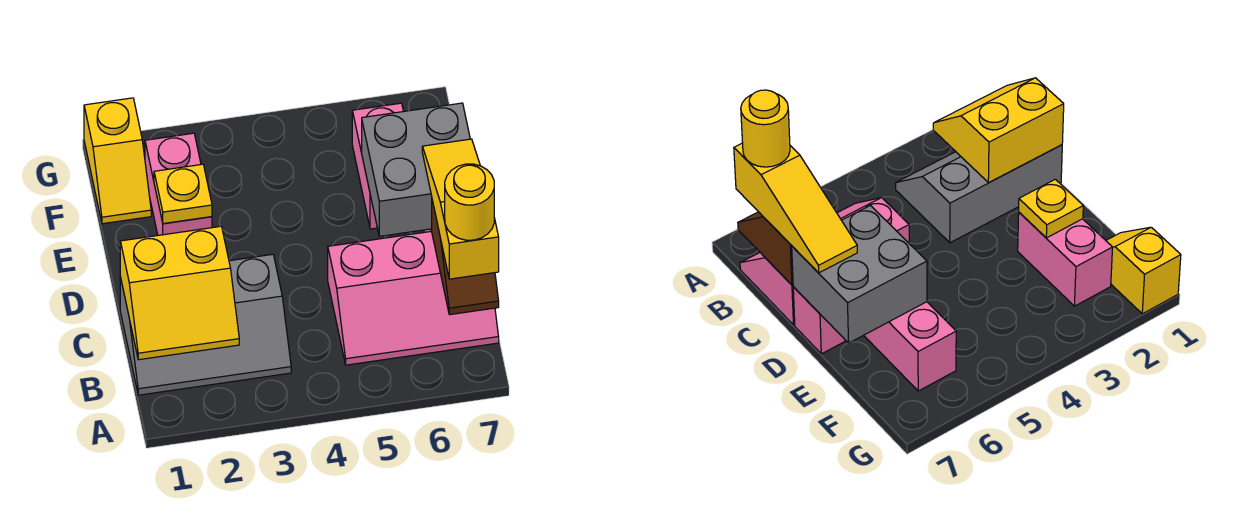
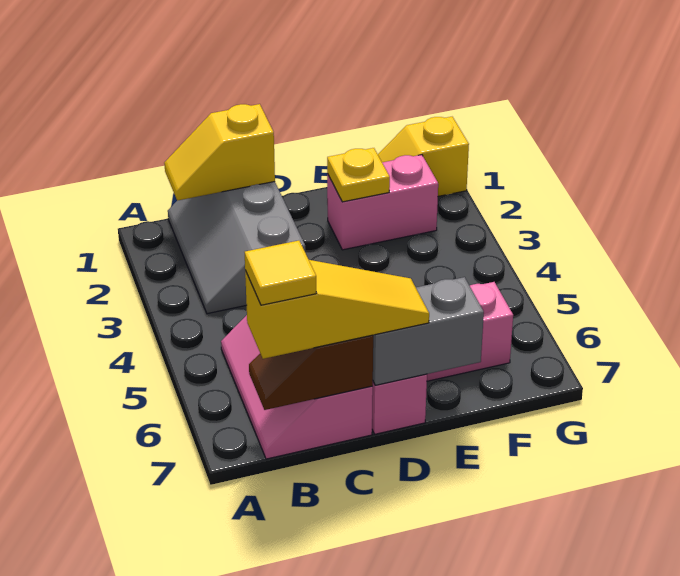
yellow slope B1:C2 level 2 top C -> yellow slope B1:C1 level 2 top C
yellow round brick B7 level 4 -> yellow tile B7 level 4
grey brick D6:E7 level 2 -> grey brick D7:E7 level 2

